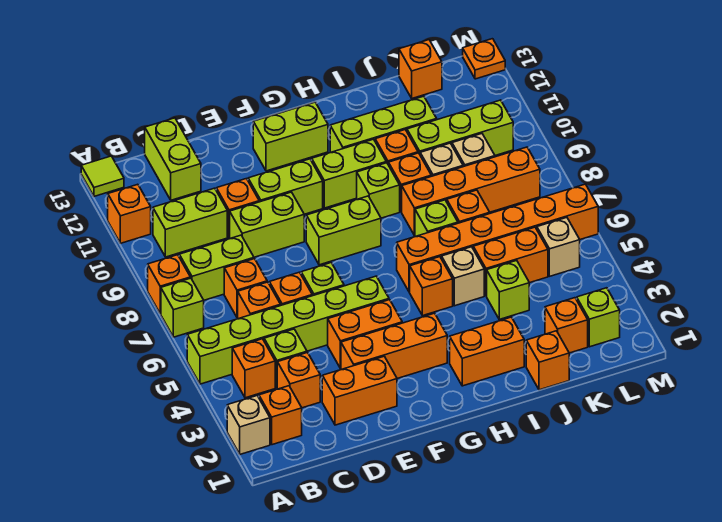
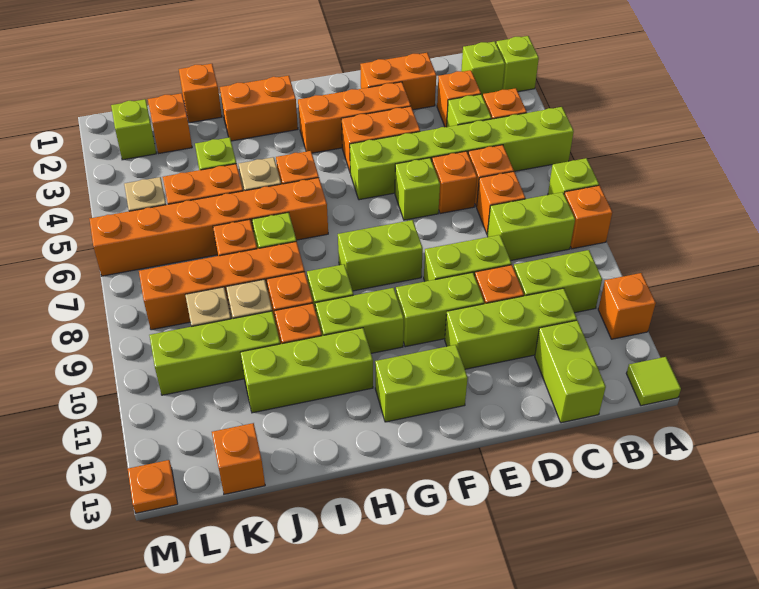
tan brick A2 level 1 -> lime brick A2 level 1
orange brick B2 level 1 -> lime brick B2 level 1
none -> lime brick C11:E11 level 1

